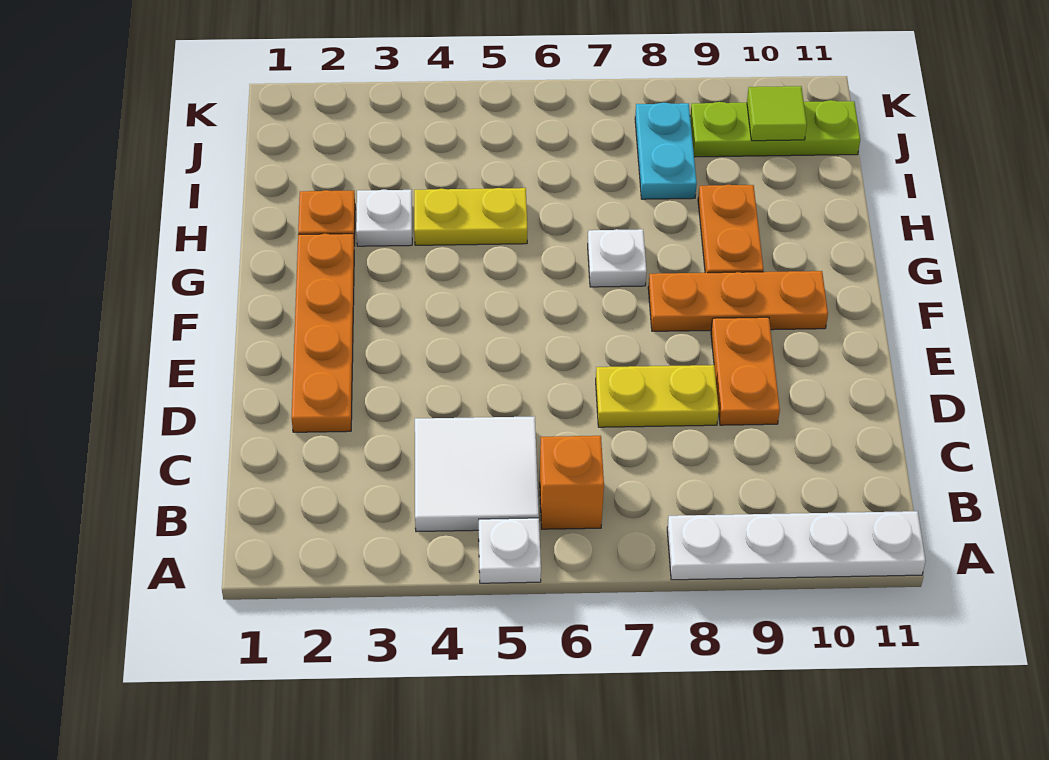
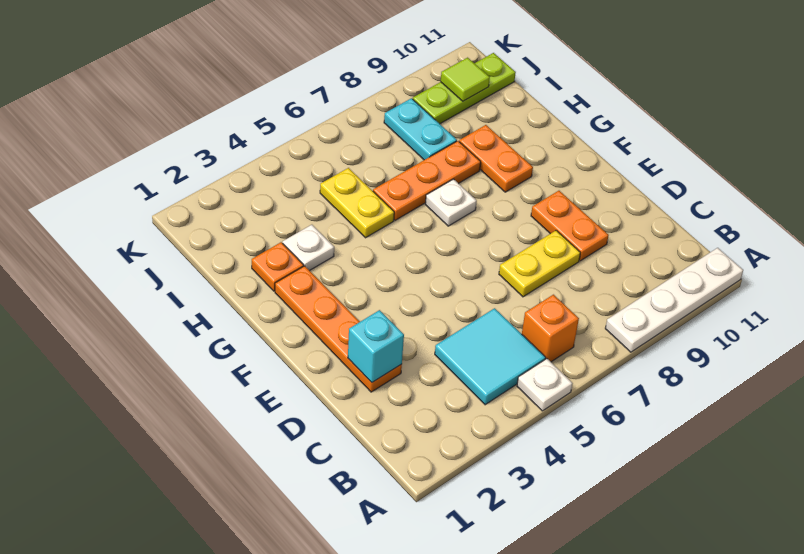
white tile B4:C5 level 1 -> cyan tile B4:C5 level 1
none -> cyan brick D2 level 2
orange plate F8:F10 level 1 -> orange plate H6:H8 level 1
yellow plate H4:H5 level 1 -> yellow plate H5:I5 level 1

